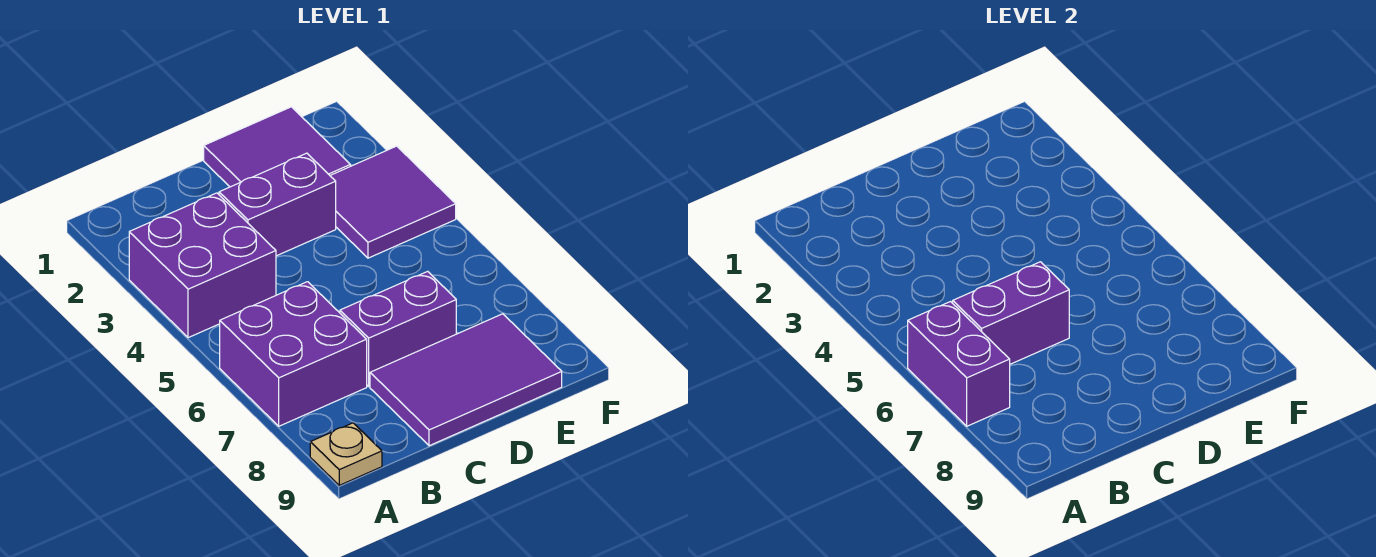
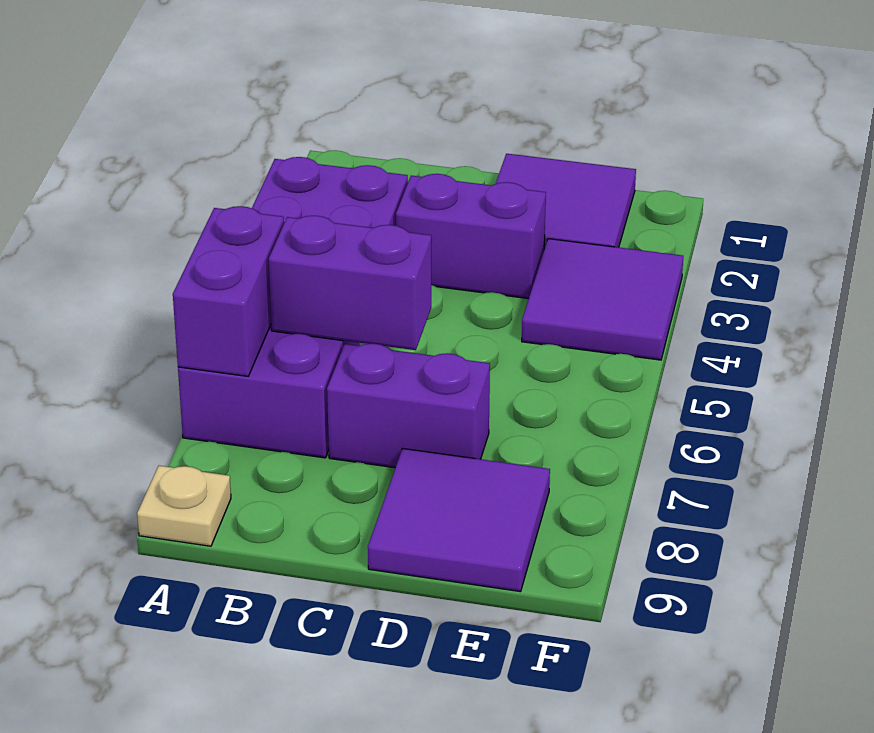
purple tile C8:E9 level 1 -> purple tile D8:E9 level 1

